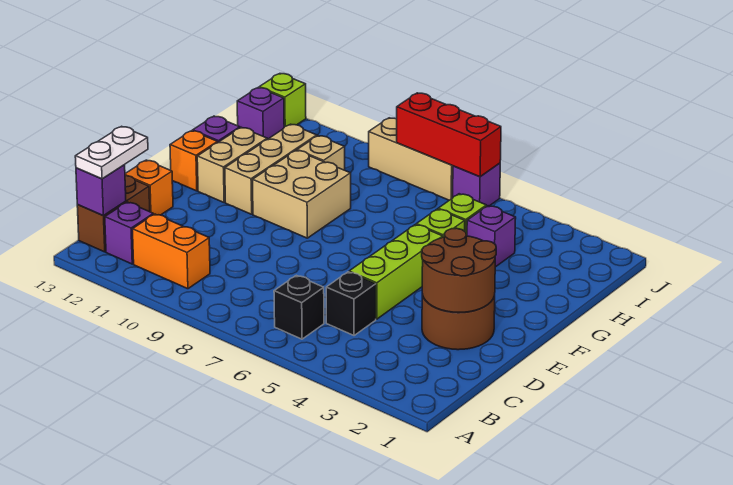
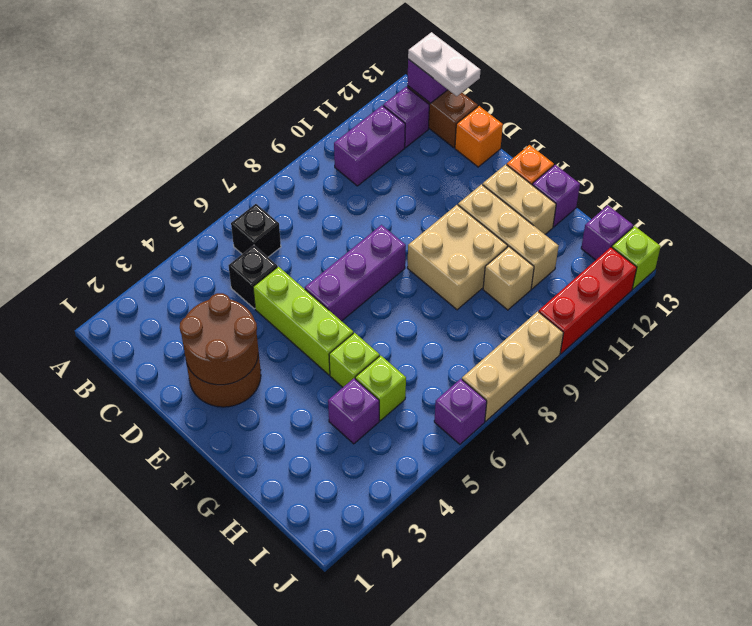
orange brick B10:B11 level 1 -> purple brick B10:B11 level 1
none -> purple brick E6:E8 level 1
red brick J6:J8 level 2 -> red brick J10:J12 level 1

